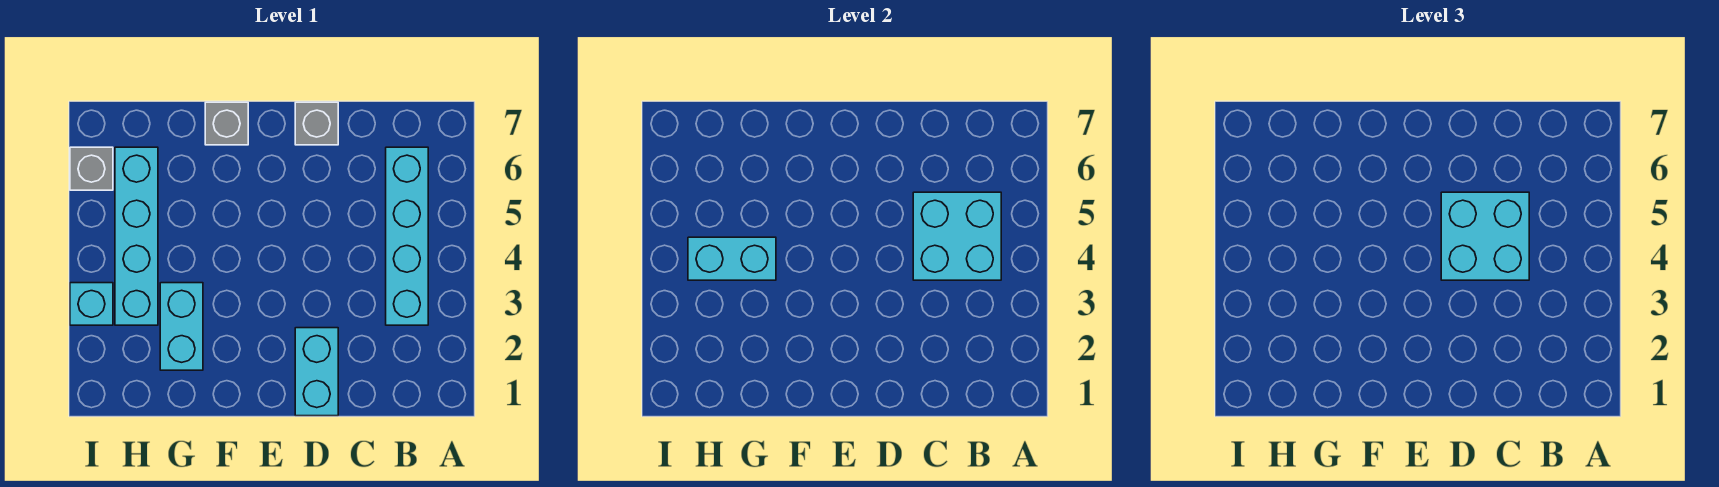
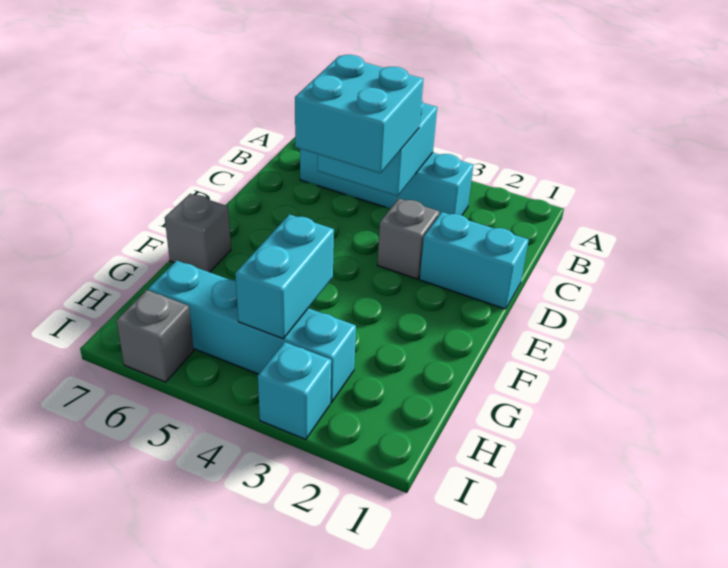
grey brick D7 level 1 -> grey brick D3 level 1
cyan brick G2:G3 level 1 -> none

